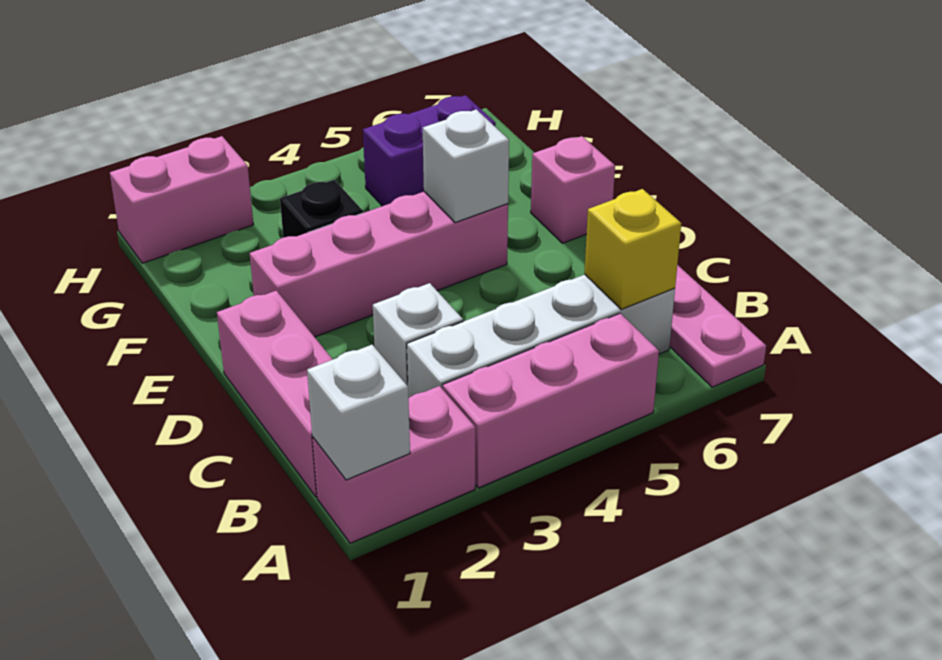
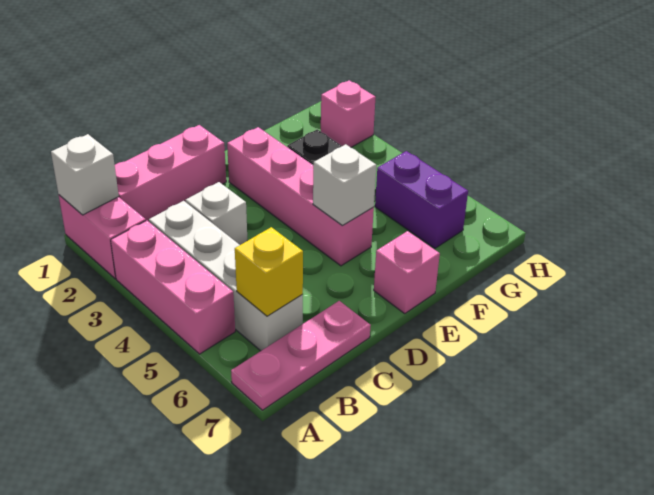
pink brick H1:H2 level 1 -> pink brick H2 level 1

